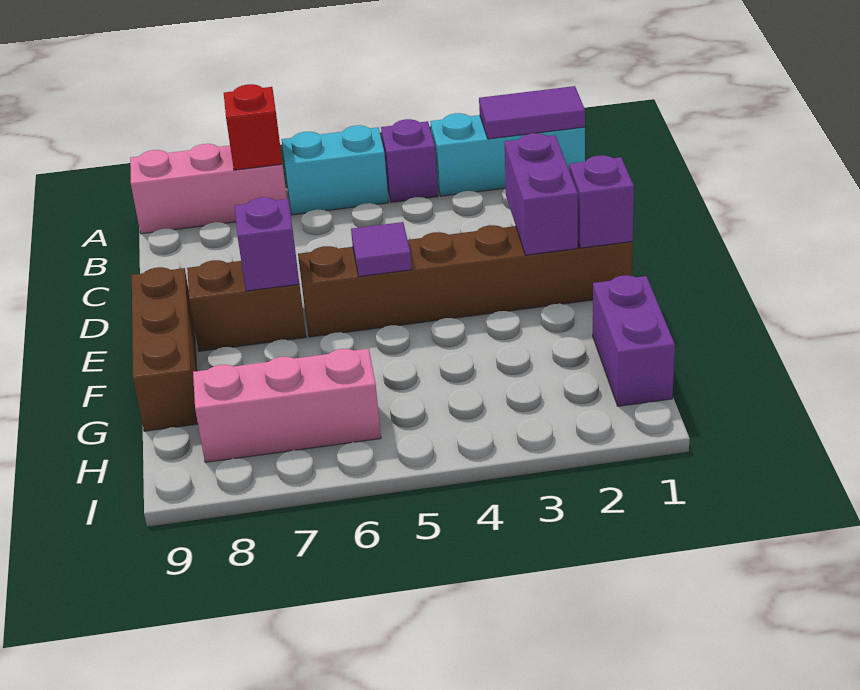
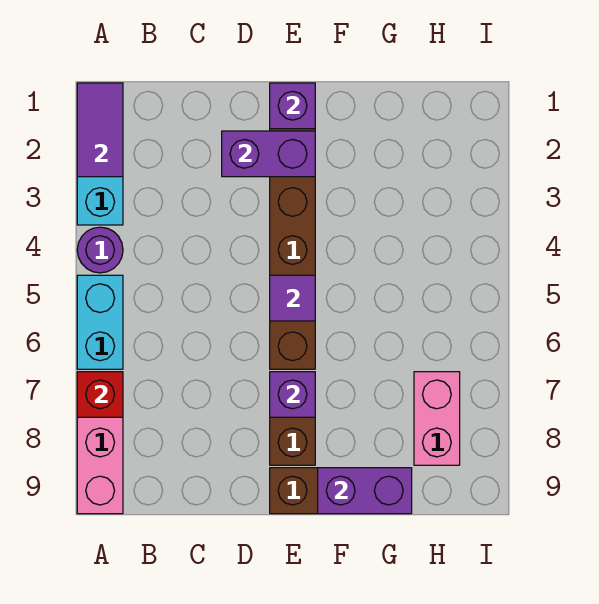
purple brick A4 level 1 -> purple round brick A4 level 1
purple brick G1:H1 level 1 -> purple brick F9:G9 level 2
pink brick H6:H8 level 1 -> pink brick H7:H8 level 1

